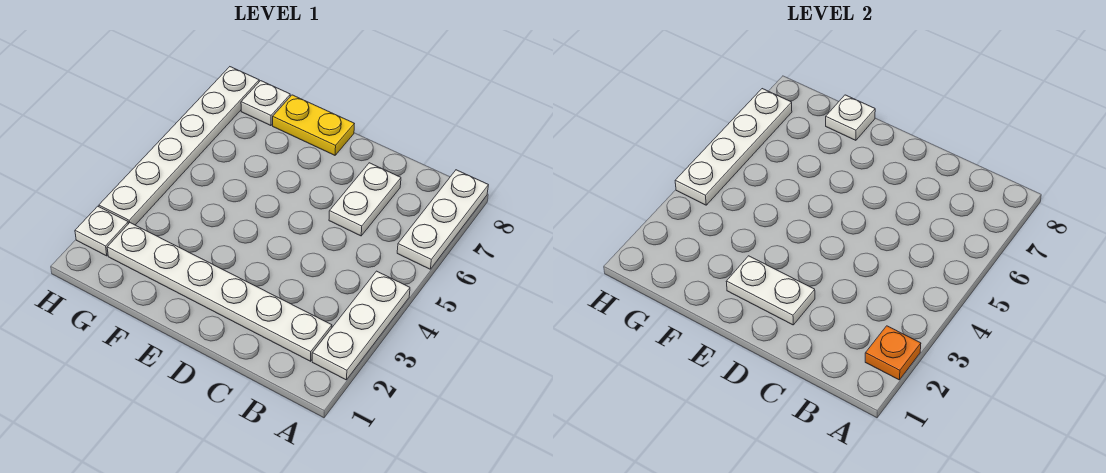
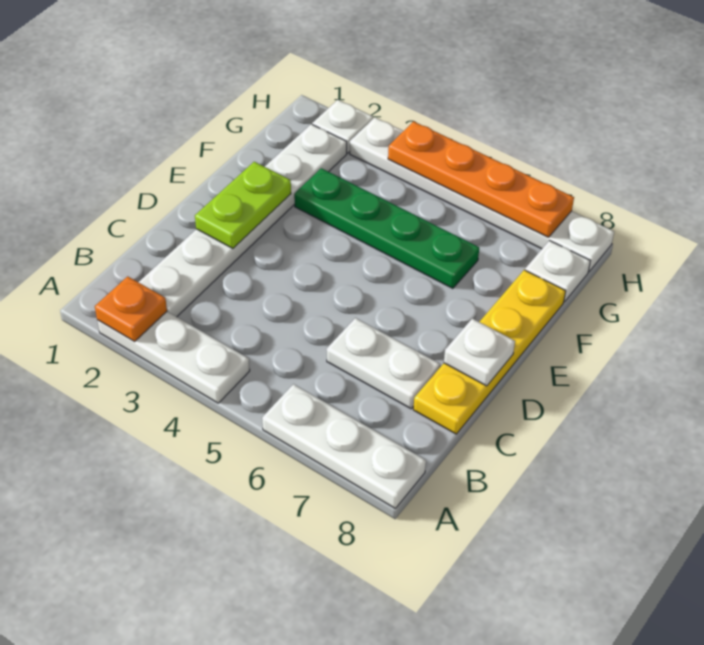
white plate D2:E2 level 2 -> lime plate D2:E2 level 2
yellow plate E8:F8 level 1 -> yellow plate C8:F8 level 1
none -> green plate F3:F6 level 1
white plate F8 level 2 -> white plate D8 level 2
white plate H4:H7 level 2 -> orange plate H4:H7 level 2

